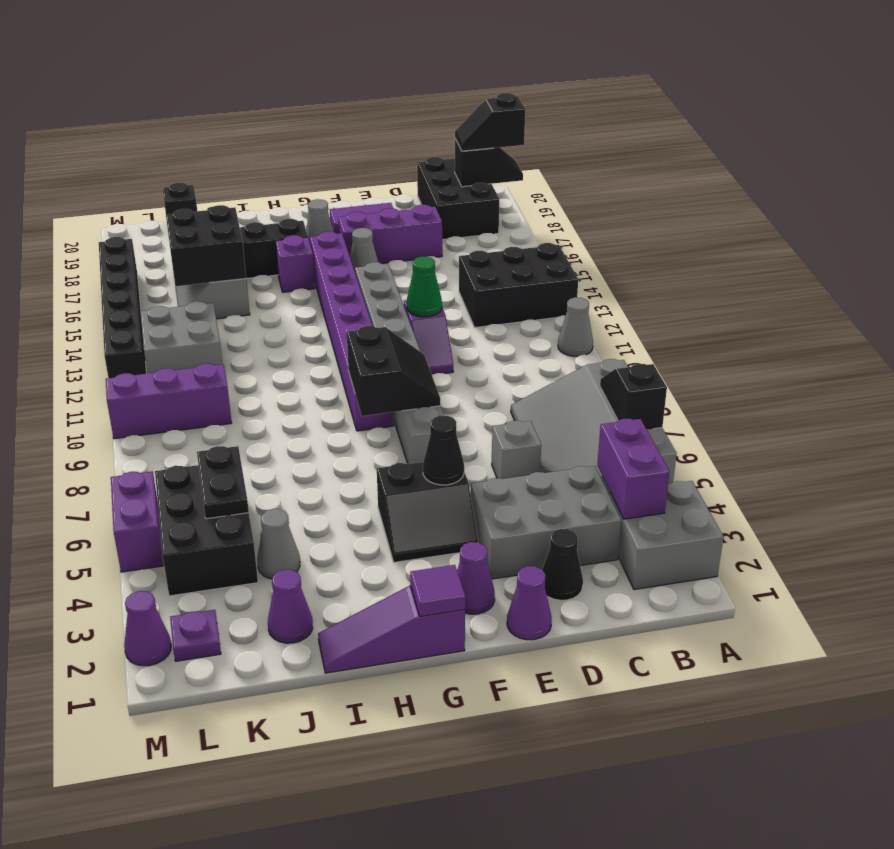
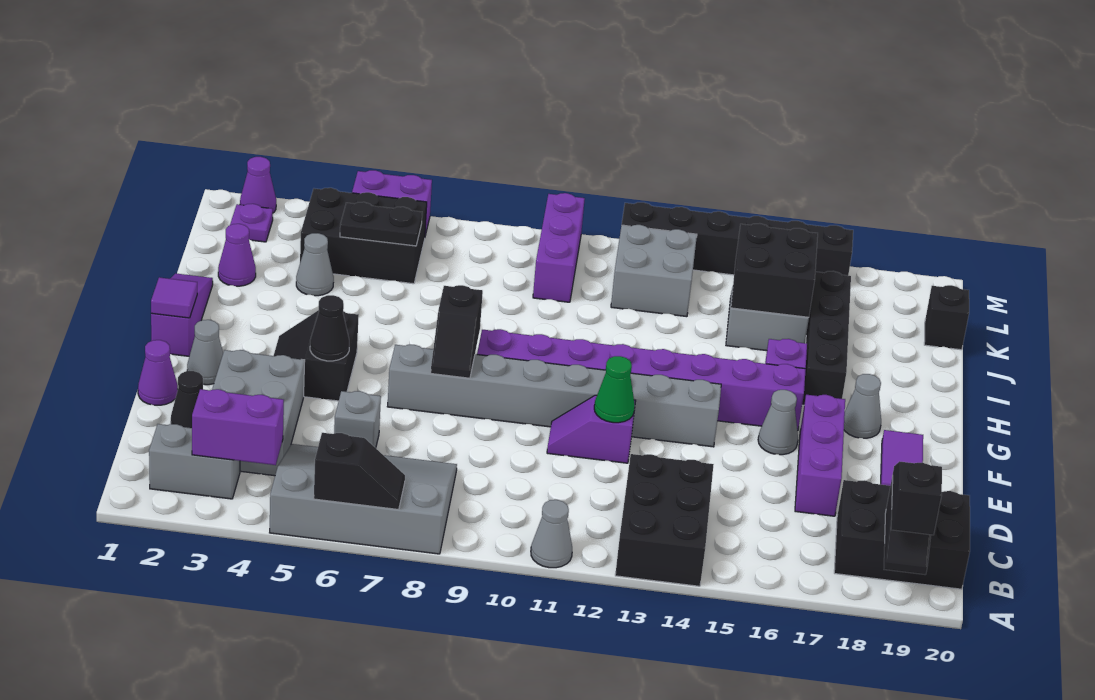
grey brick A2:B3 level 1 -> grey brick B2:B3 level 1
purple cone F2 level 1 -> grey cone F2 level 1
black slope F8:G9 level 2 top G -> black slope F8:G8 level 2 top G

